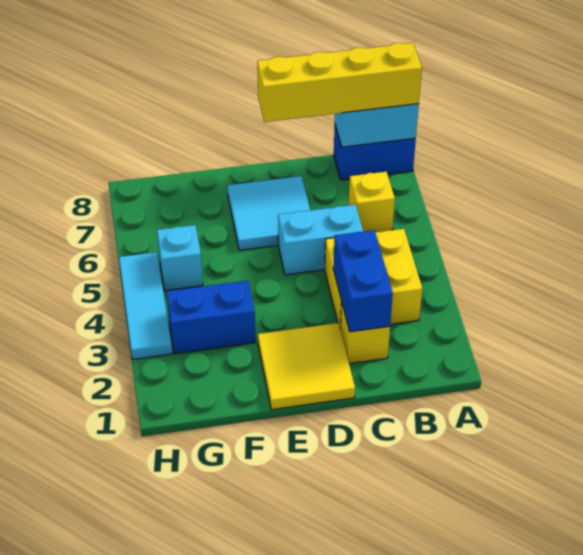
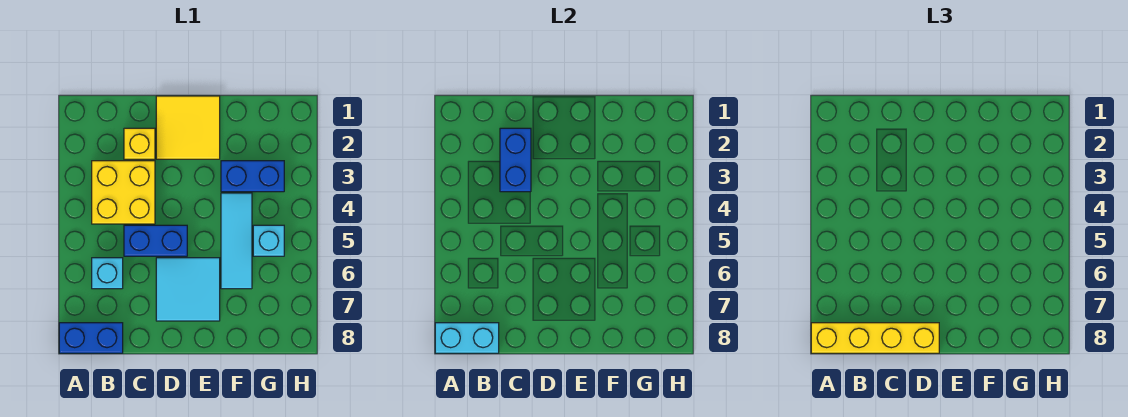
yellow brick B6 level 1 -> cyan brick B6 level 1
cyan brick C5:D5 level 1 -> blue brick C5:D5 level 1
cyan tile H3:H5 level 1 -> cyan tile F4:F6 level 1

